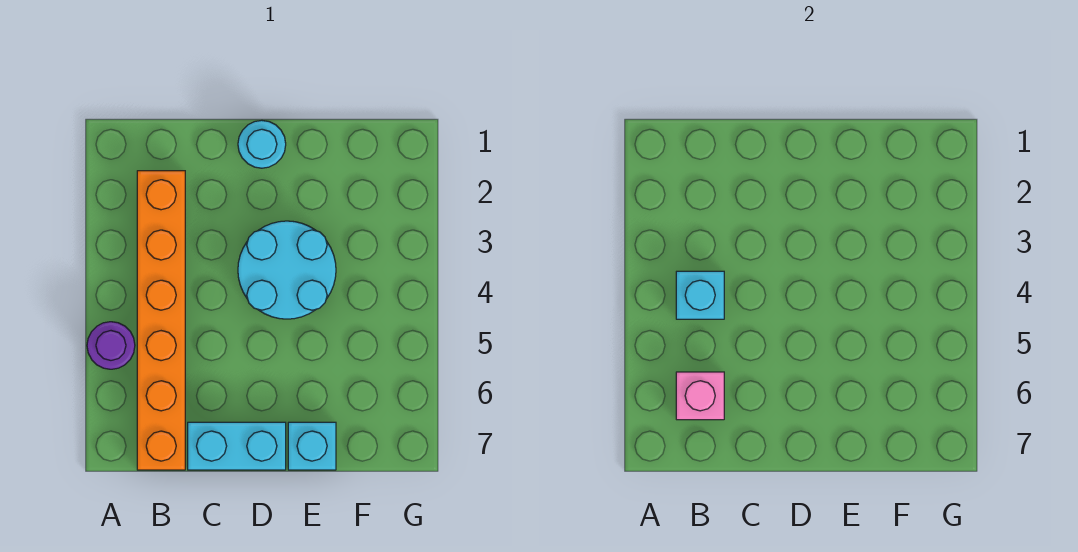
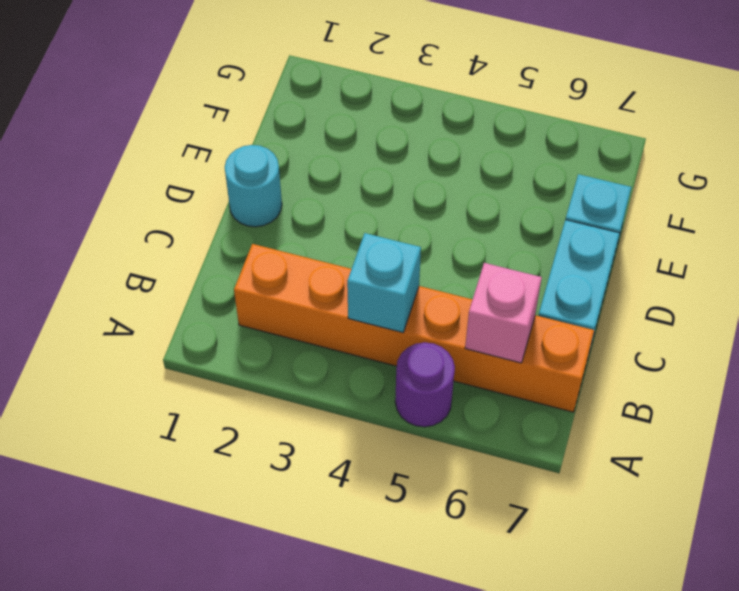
cyan round brick D3:E4 level 1 -> none

